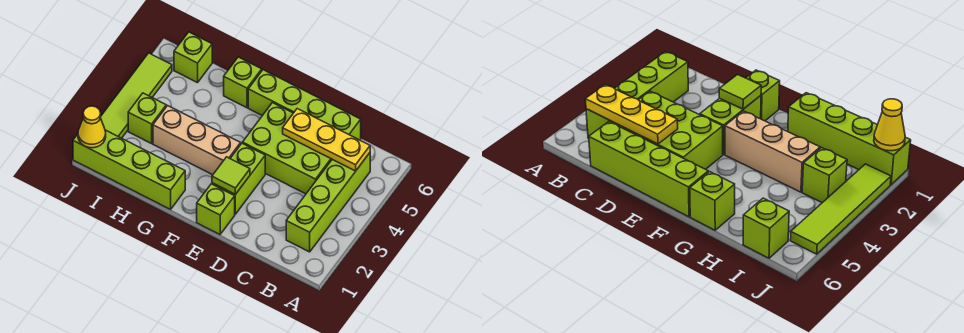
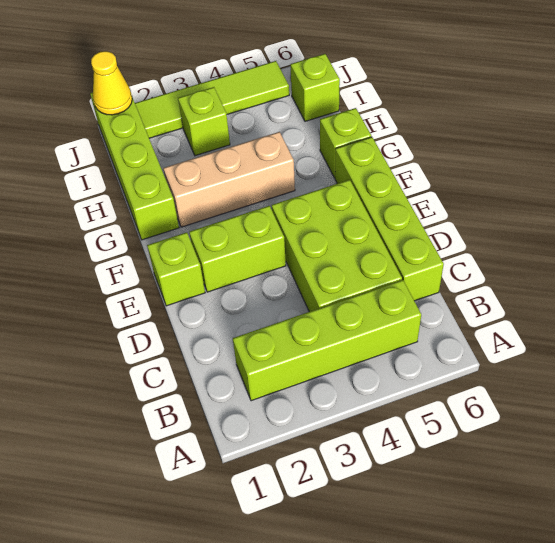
yellow plate B5:D5 level 2 -> none
lime tile E2 level 2 -> none
tan brick F3:H3 level 1 -> tan brick G2:G4 level 1

